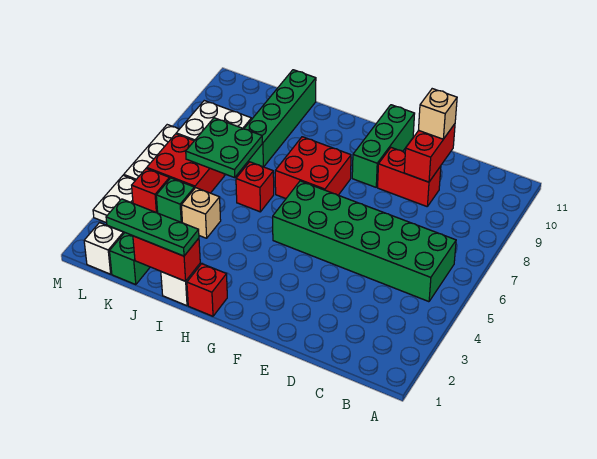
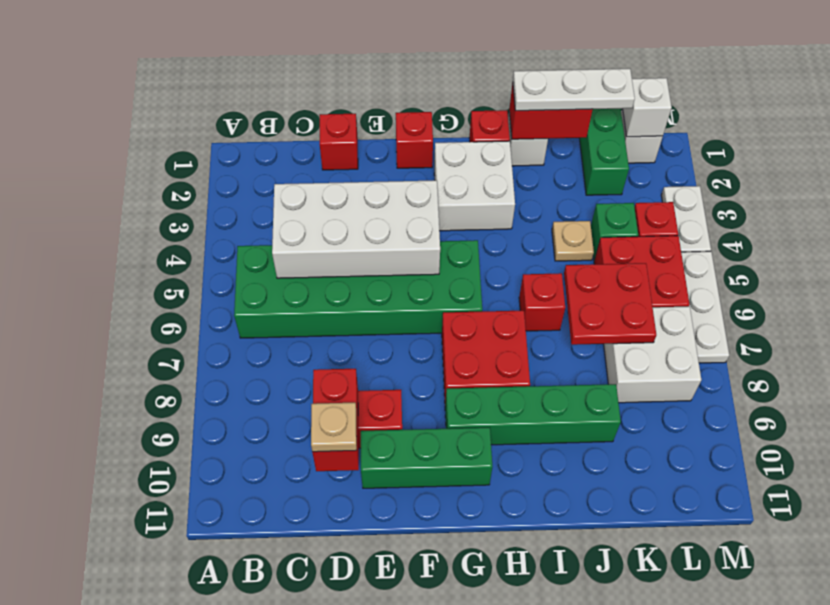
none -> white brick C4:F5 level 2
none -> red brick D1 level 1
tan brick D10 level 3 -> tan plate D10 level 3
none -> red brick F1 level 1
green brick F9:F11 level 1 -> green brick E10:G10 level 1
none -> white brick G2:H3 level 1
green plate I1:K1 level 3 -> white plate I1:K1 level 3
tan brick J4 level 1 -> tan plate J4 level 1
green plate J6:K7 level 2 -> red plate J6:K7 level 2
green brick J8:J11 level 1 -> green brick G9:J9 level 1
none -> white brick L1 level 2

